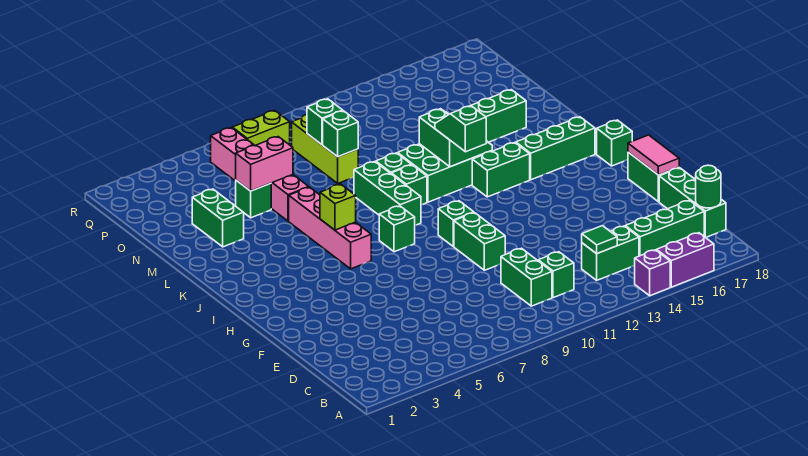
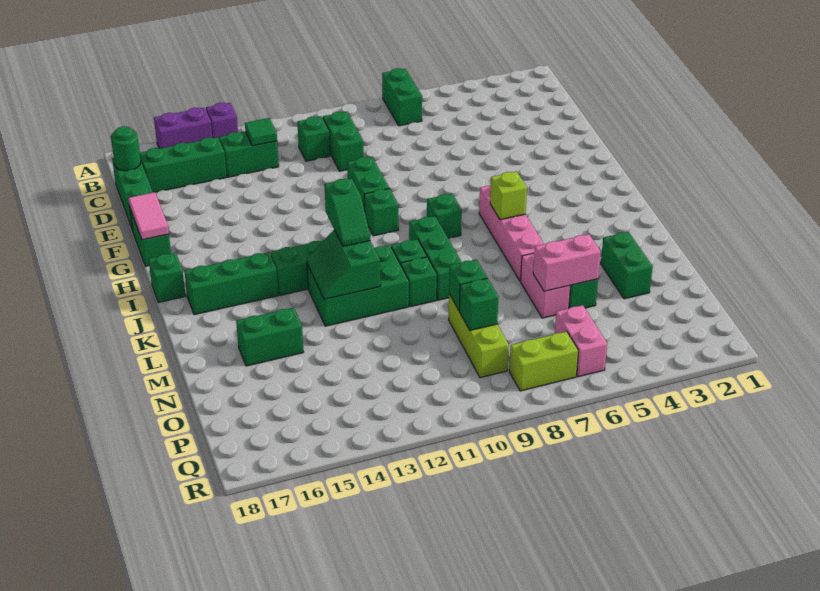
none -> green brick A7:B7 level 1

